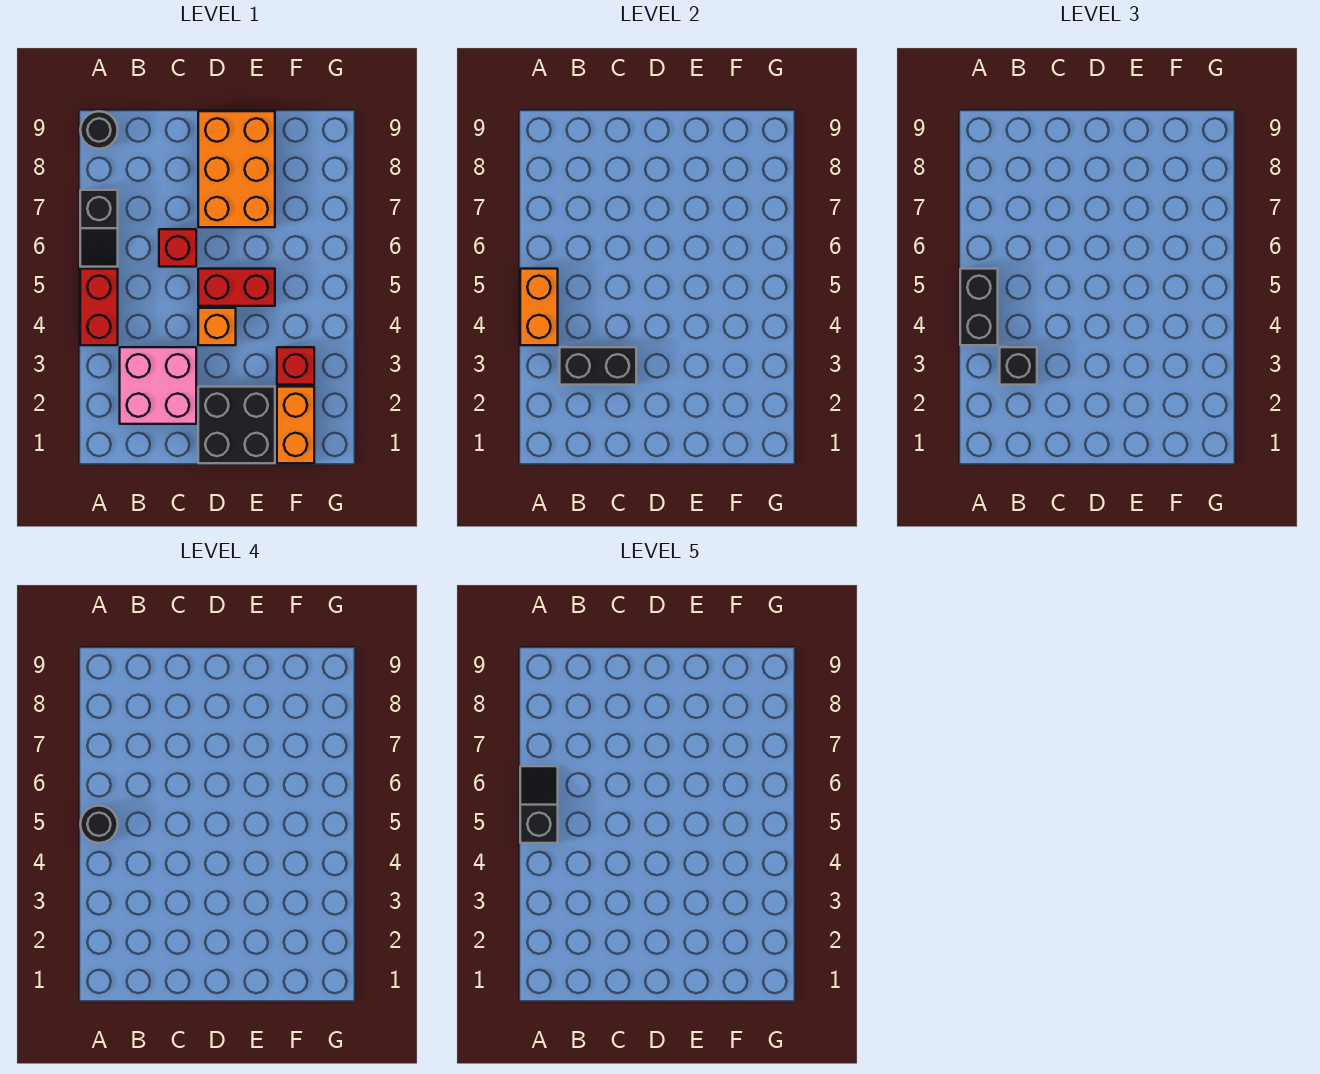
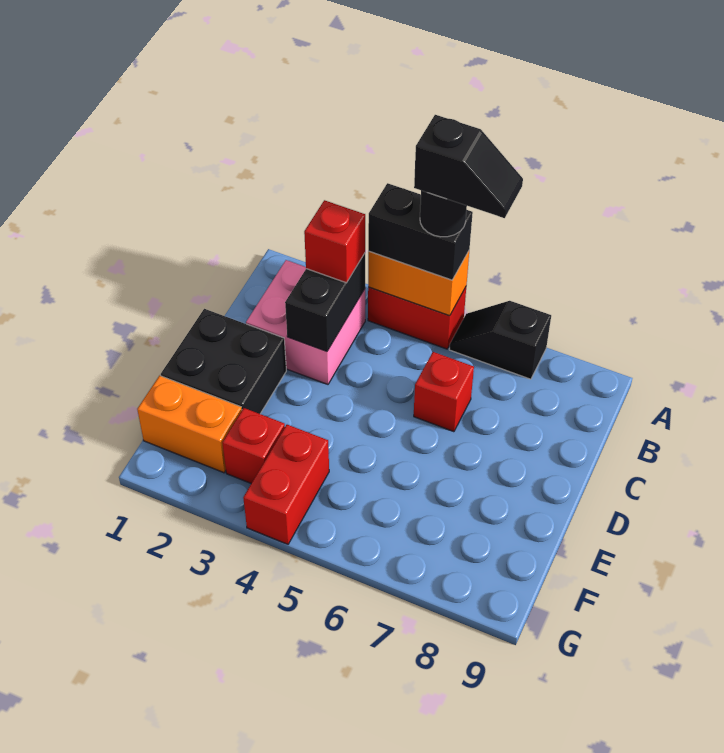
black round brick A9 level 1 -> none
black brick B3 level 3 -> red brick B3 level 3
orange brick D4 level 1 -> none
red brick D5:E5 level 1 -> red brick F4:G4 level 1
orange brick D7:E9 level 1 -> none

